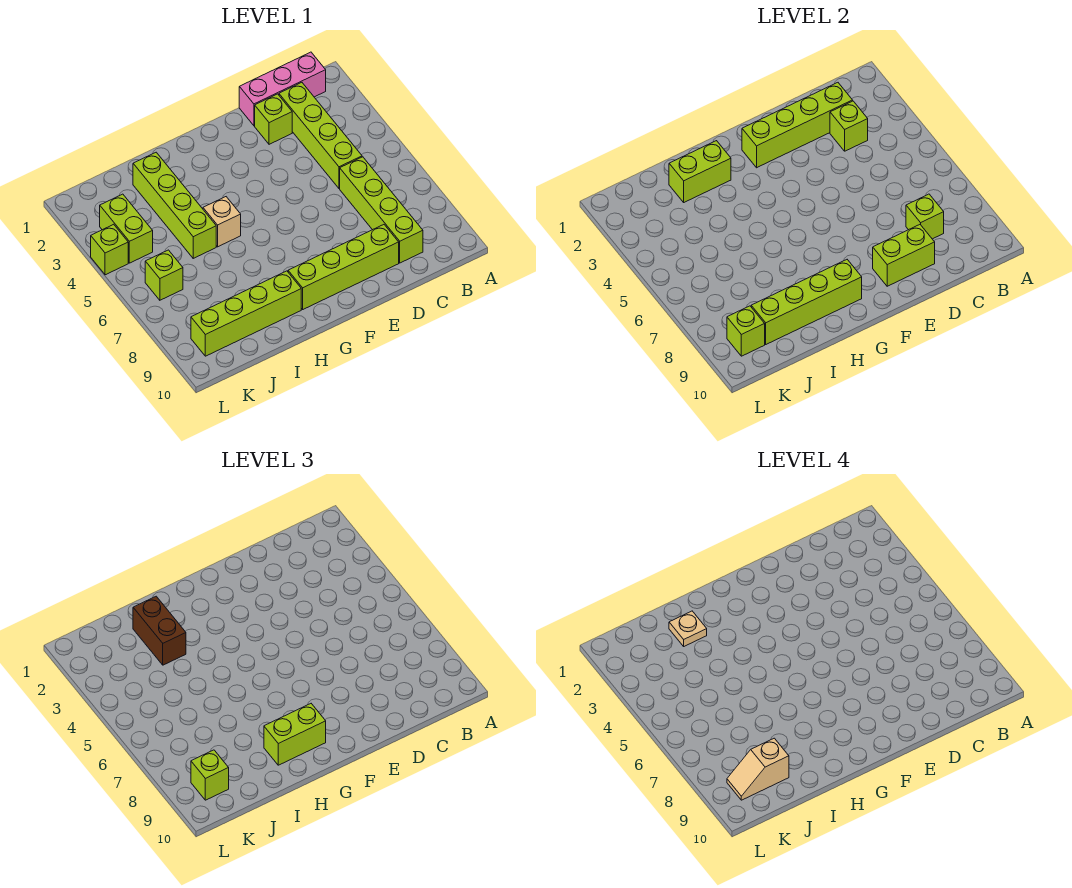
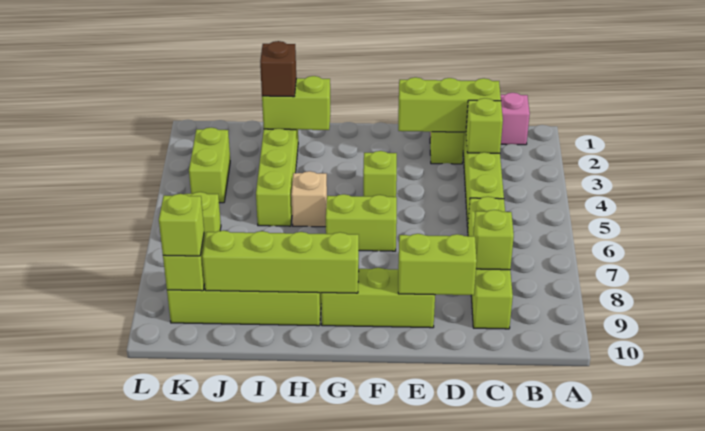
lime brick C2:F2 level 2 -> lime brick C2:E2 level 2
lime brick D9:G9 level 1 -> lime brick E9:G9 level 1
lime brick G9:H9 level 3 -> lime brick F6:G6 level 1
brown brick I2:I3 level 3 -> brown brick I2 level 3
tan plate I2 level 4 -> none
tan slope J9:K9 level 4 top J -> none
lime brick L4 level 1 -> lime brick F4 level 1

